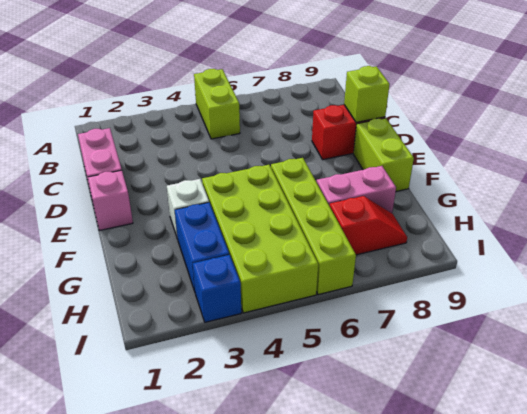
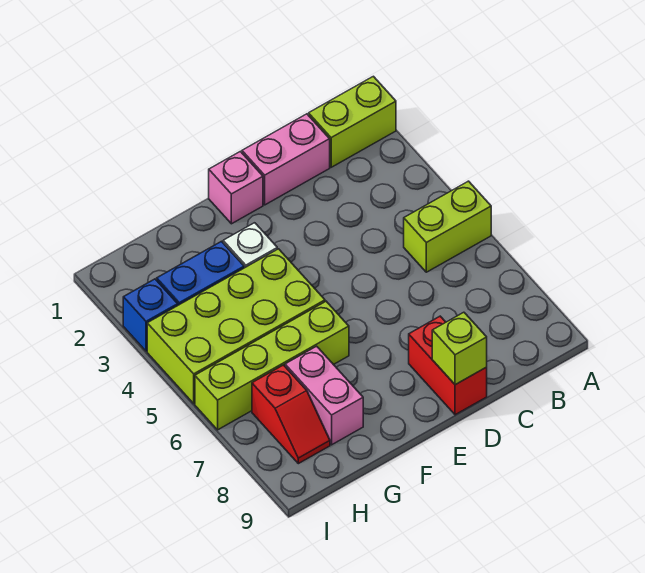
lime brick E9:F9 level 1 -> lime brick A1:B1 level 1

